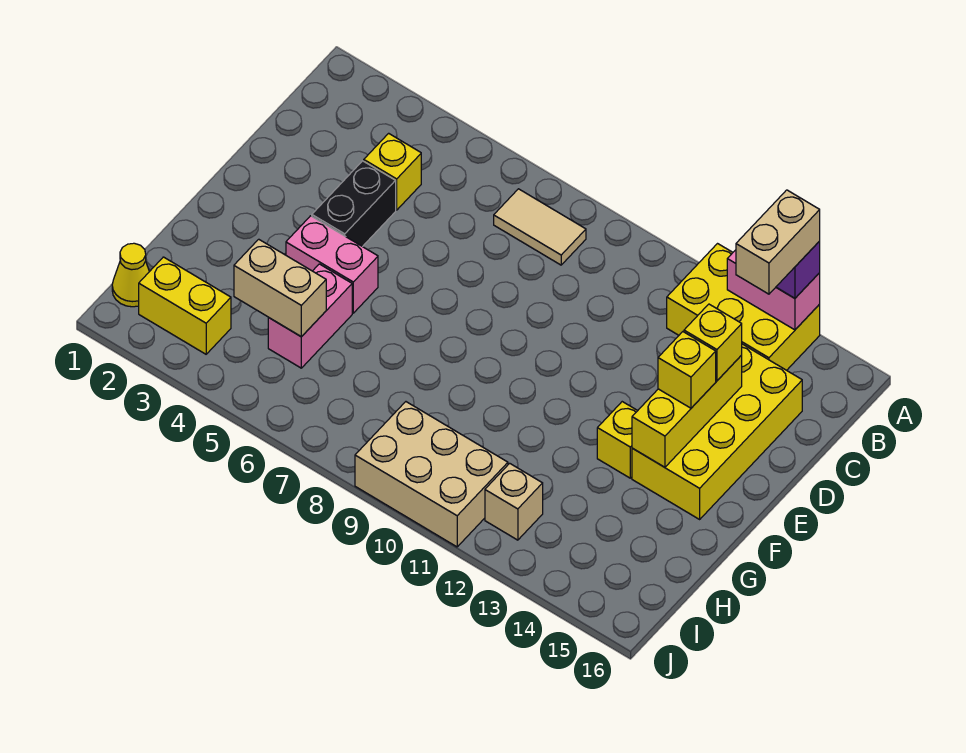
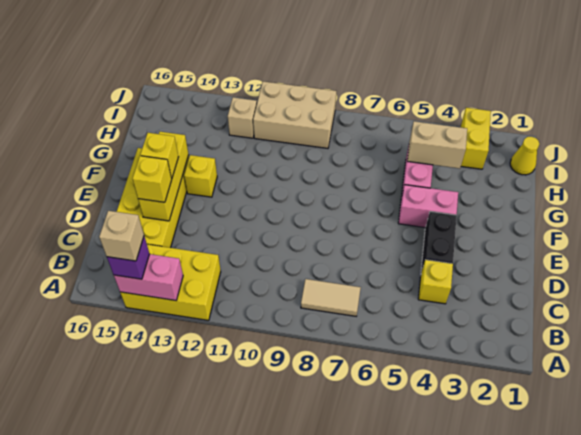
tan brick A14:B14 level 4 -> tan brick A14 level 4
yellow brick I2:I3 level 1 -> yellow brick I3:J3 level 1

